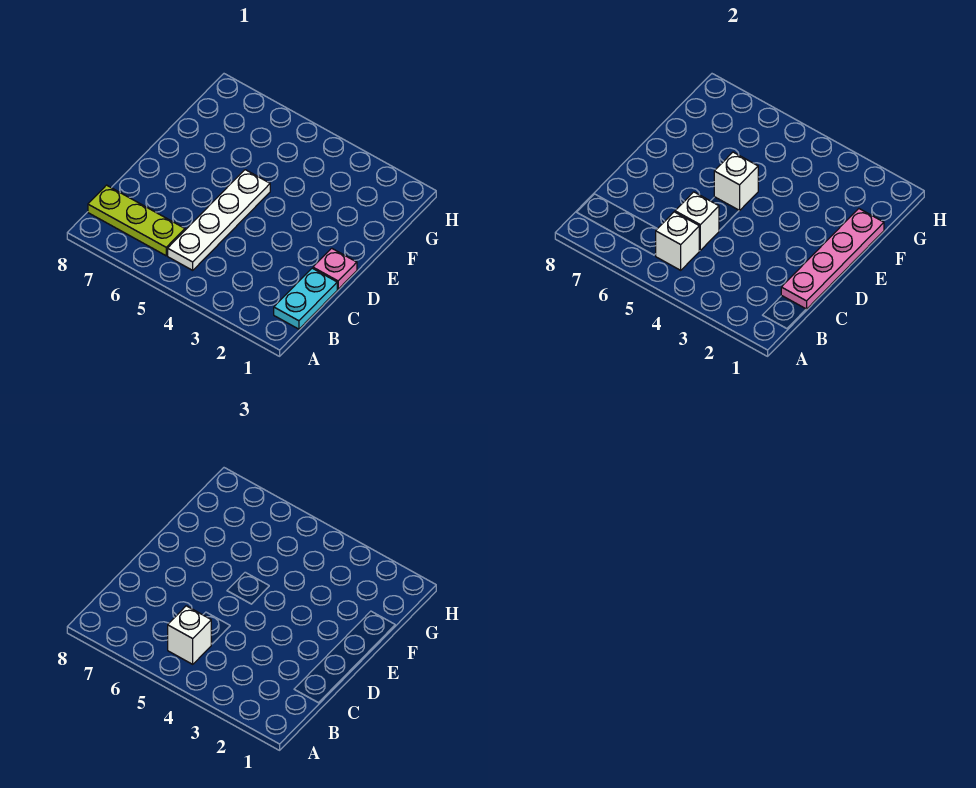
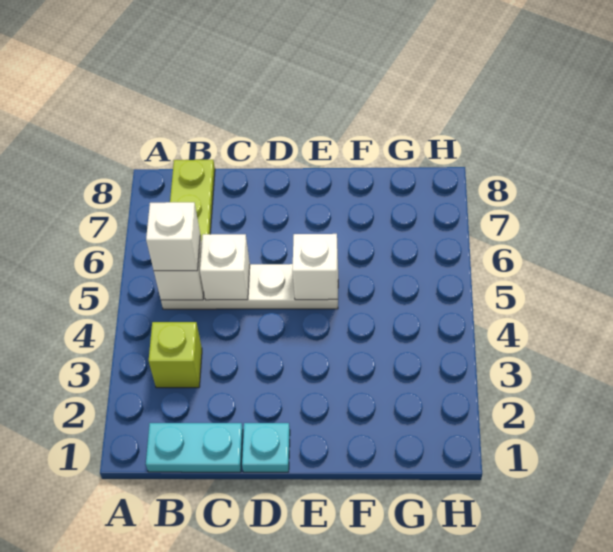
none -> lime brick B3 level 1
pink plate C1:F1 level 2 -> none
pink plate D1 level 1 -> cyan plate D1 level 1

